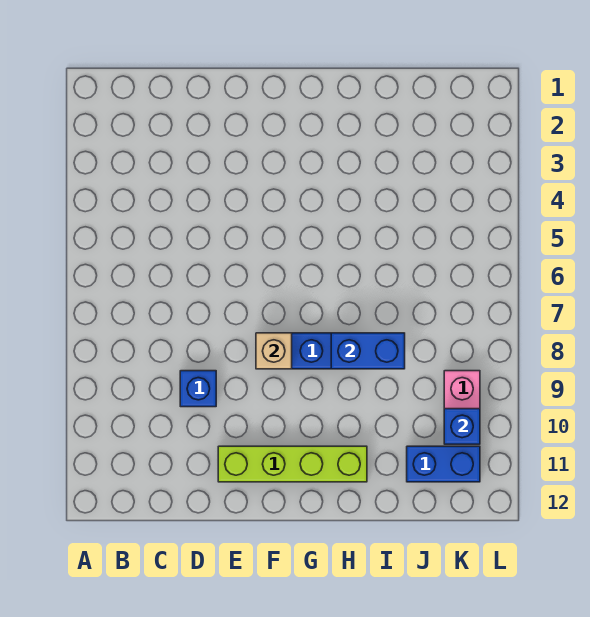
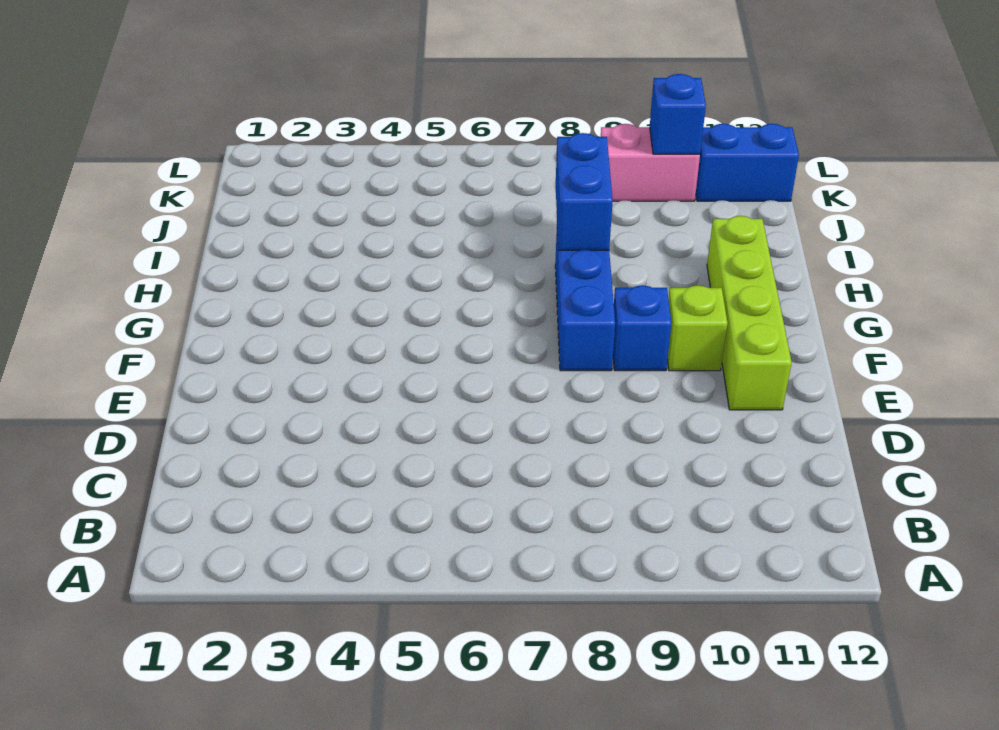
blue brick D9 level 1 -> blue brick F9 level 1
tan brick F8 level 2 -> none
none -> lime brick F10 level 1
blue brick J11:K11 level 1 -> blue brick K11:K12 level 1

